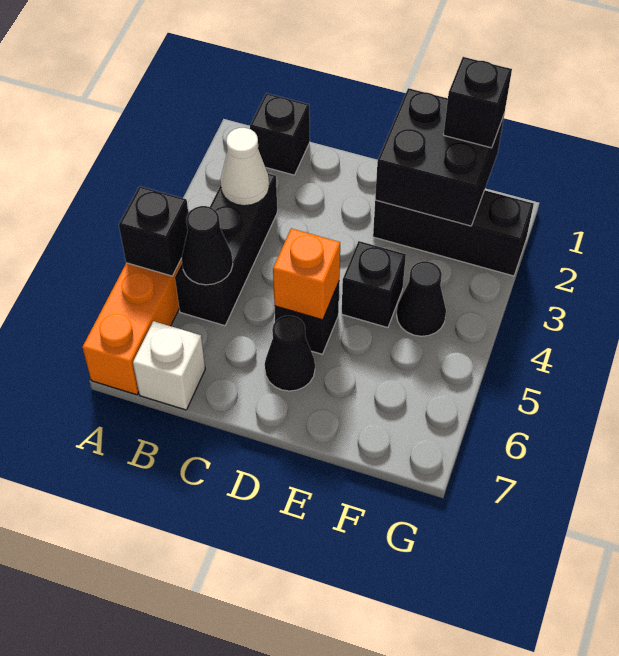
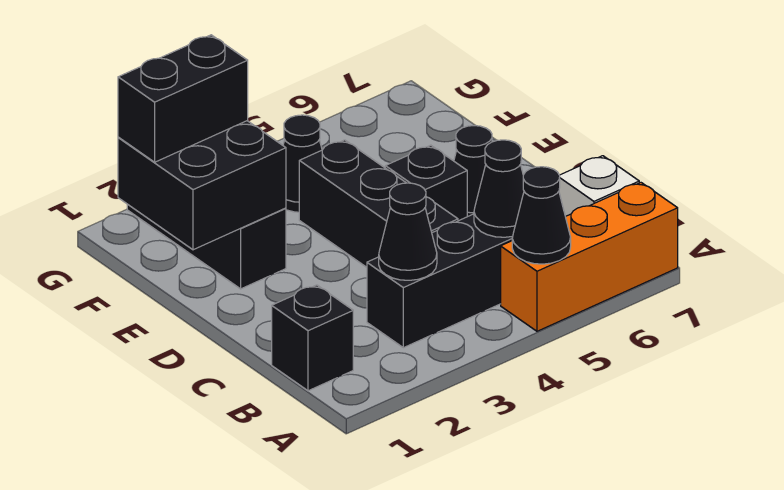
black brick A5 level 2 -> black cone A5 level 2
white cone B3 level 2 -> black cone B3 level 2
orange brick D5 level 2 -> none
black brick E4 level 1 -> black brick C4:E4 level 1
black brick F1 level 3 -> black brick F1:F2 level 3

